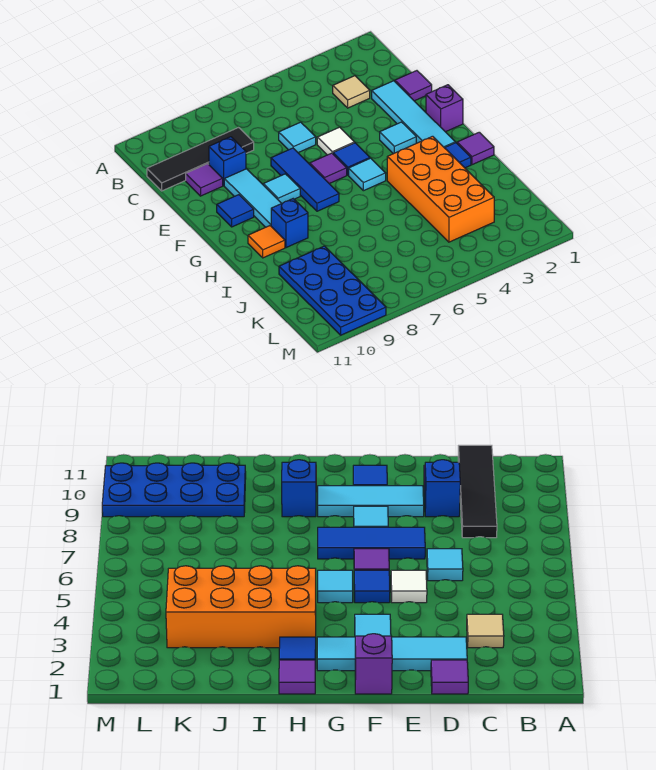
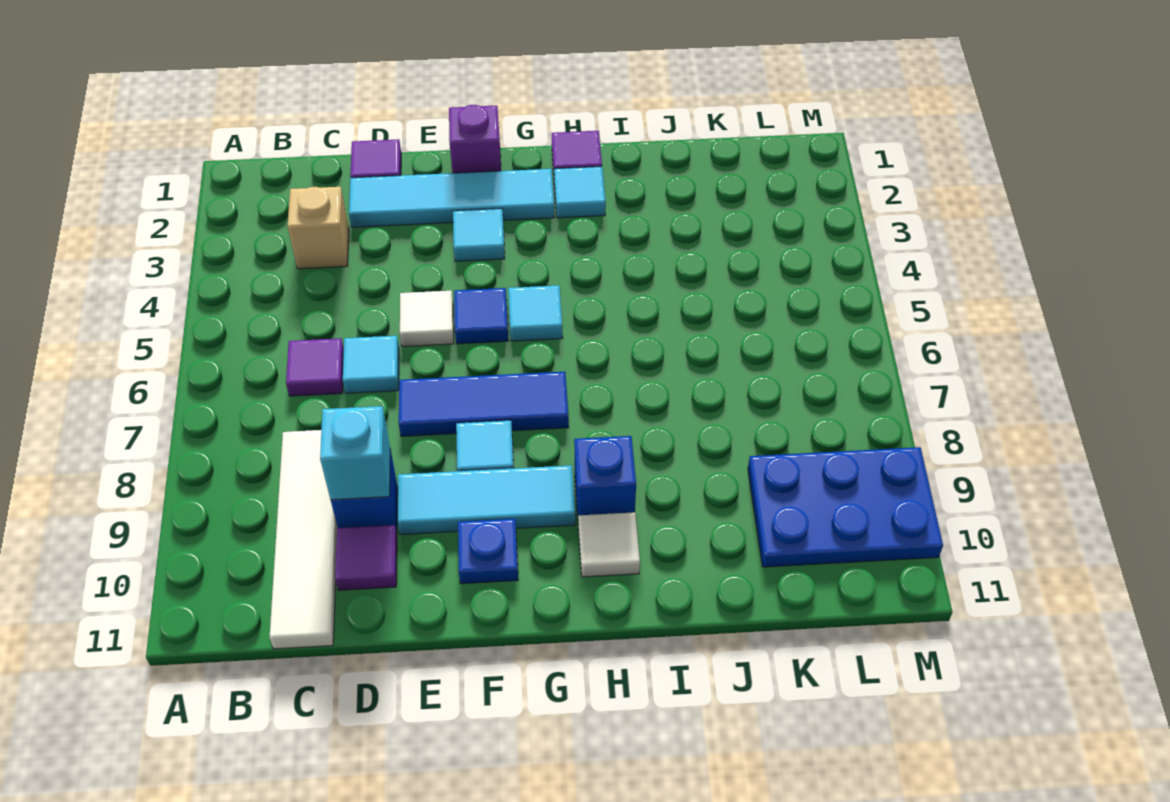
tan tile C3 level 1 -> tan brick C3 level 1
black tile C8:C11 level 1 -> white tile C8:C11 level 1
none -> cyan brick D9 level 2
purple tile F6 level 1 -> purple tile C6 level 1
blue tile F10 level 1 -> blue plate F10 level 1
blue tile H2 level 1 -> cyan tile H2 level 1
orange brick H3:K4 level 1 -> none
orange tile H10 level 1 -> white tile H10 level 1
blue plate J9:M10 level 1 -> blue plate K9:M10 level 1

